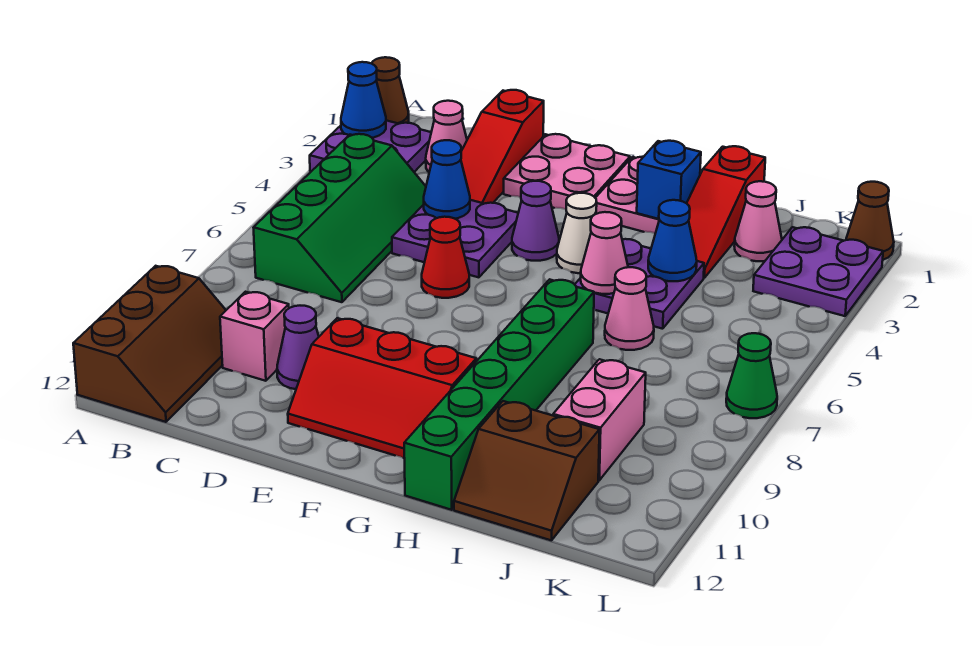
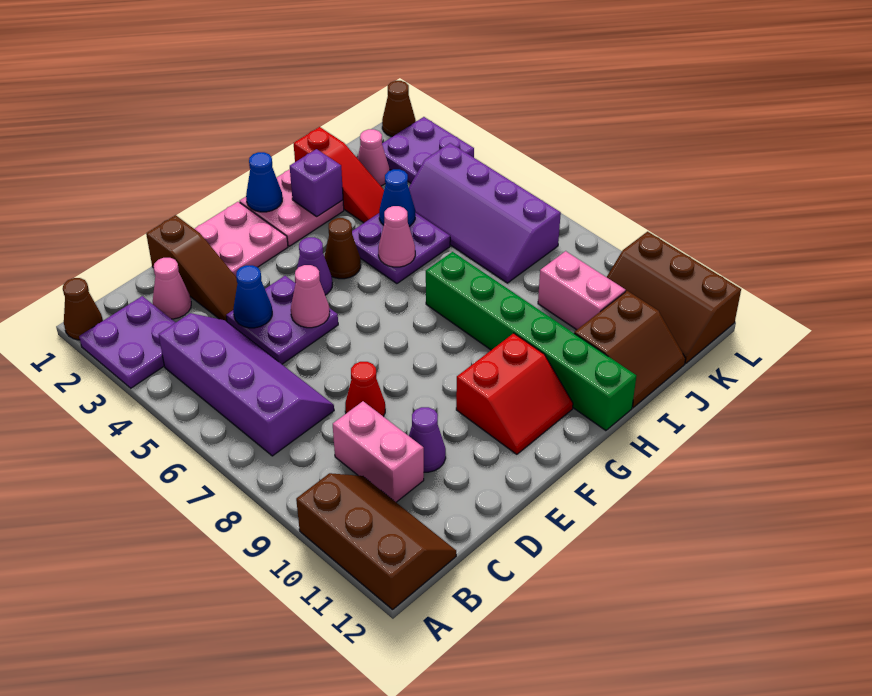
blue cone A2 level 2 -> blue cone G1 level 2
green slope B4:C7 level 1 top B -> purple slope B4:C7 level 1 top B
pink brick C10 level 1 -> pink brick C9:C10 level 1
red slope D1:D3 level 1 top 1 -> brown slope D1:D3 level 1 top 1
red cone E6 level 1 -> red cone D8 level 1
red slope E10:G11 level 1 top 10 -> red slope F10:G11 level 1 top 10
white cone G4 level 1 -> brown cone G4 level 1
blue brick H2 level 2 -> purple brick H2 level 2
pink cone I6 level 1 -> pink cone E5 level 2
none -> purple slope J4:K7 level 1 top K
none -> brown slope K10:L12 level 1 top L
green cone L7 level 1 -> none

